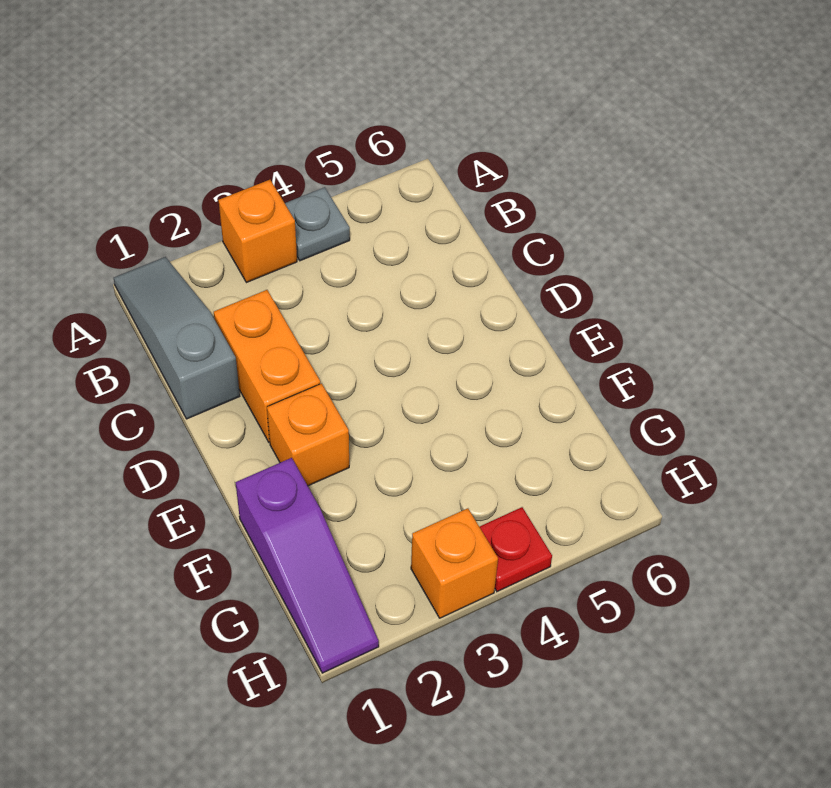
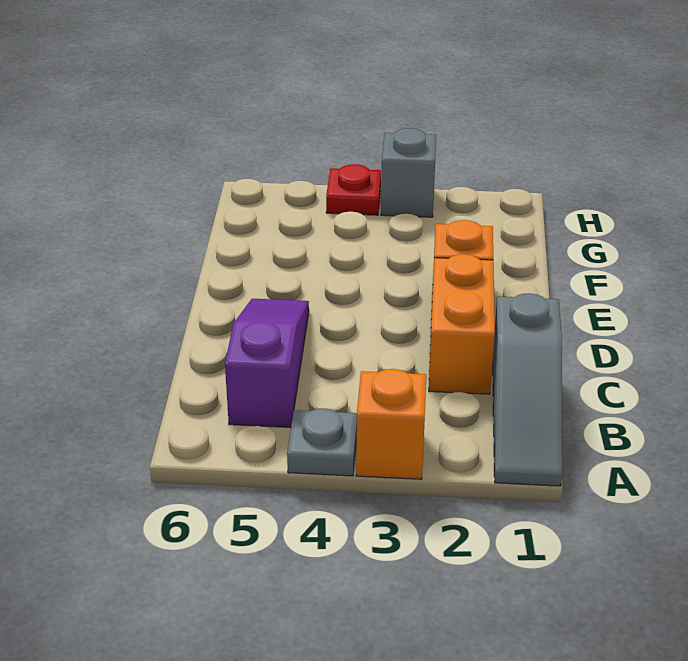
purple slope F1:H1 level 1 top F -> purple slope B5:D5 level 1 top B
orange brick H3 level 1 -> grey brick H3 level 1

